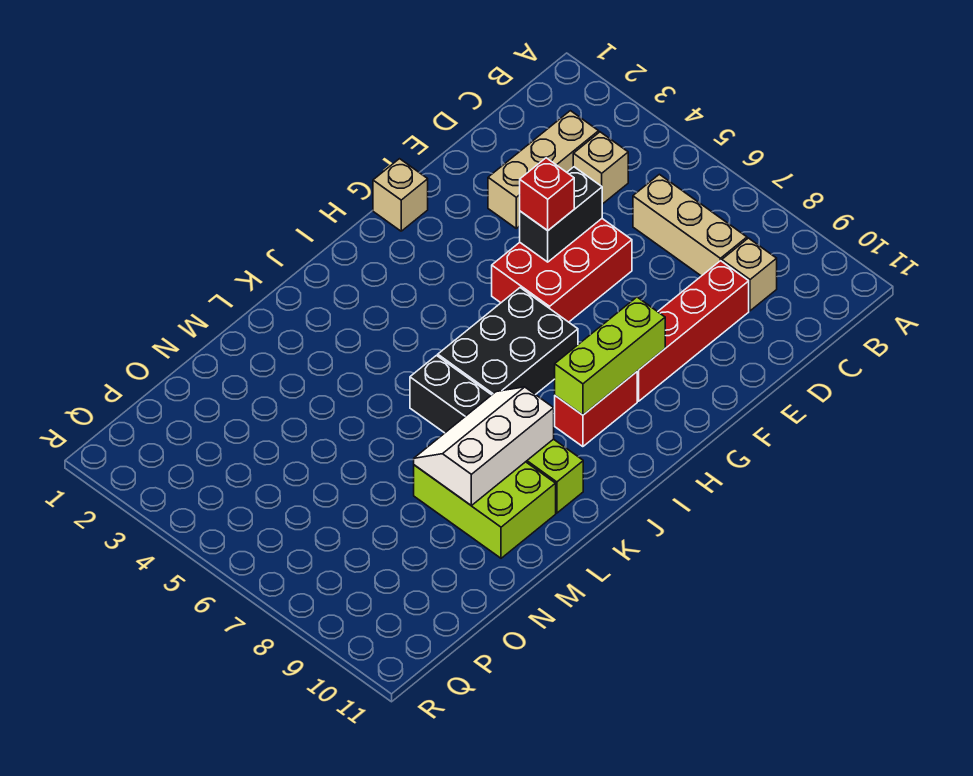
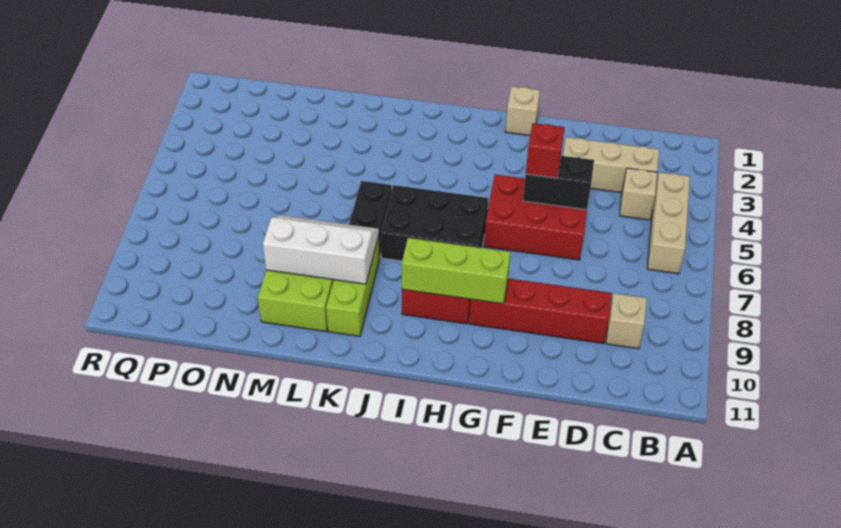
tan brick C6:C8 level 1 -> tan brick B4:B6 level 1

